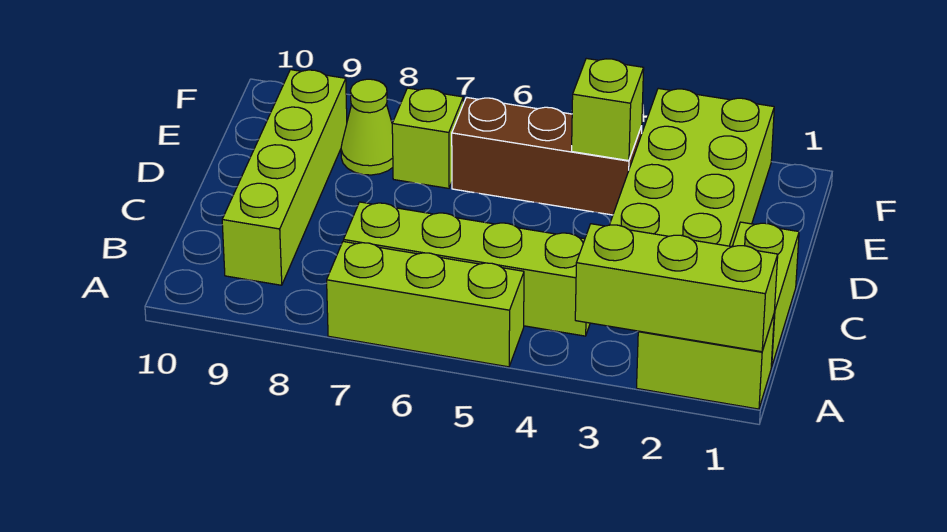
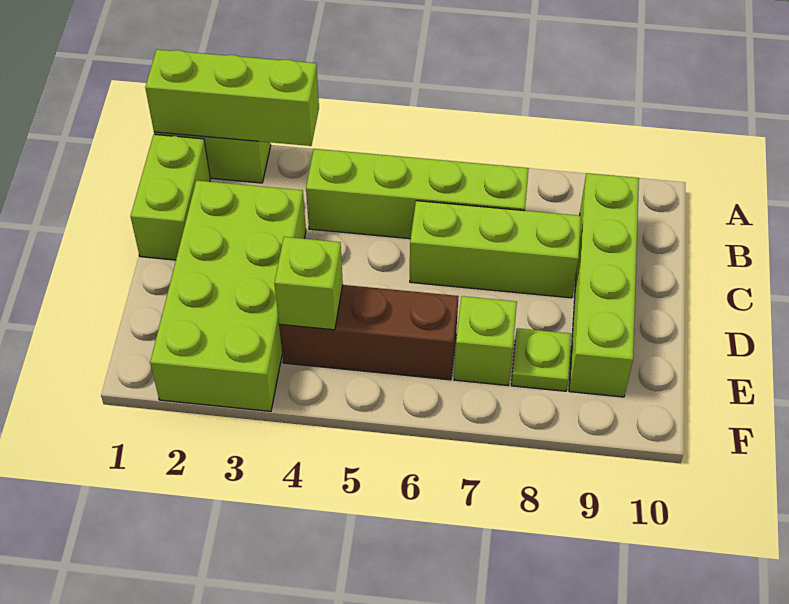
lime brick A5:A7 level 1 -> lime brick C6:C8 level 1
lime cone E8 level 1 -> lime plate E8 level 1

